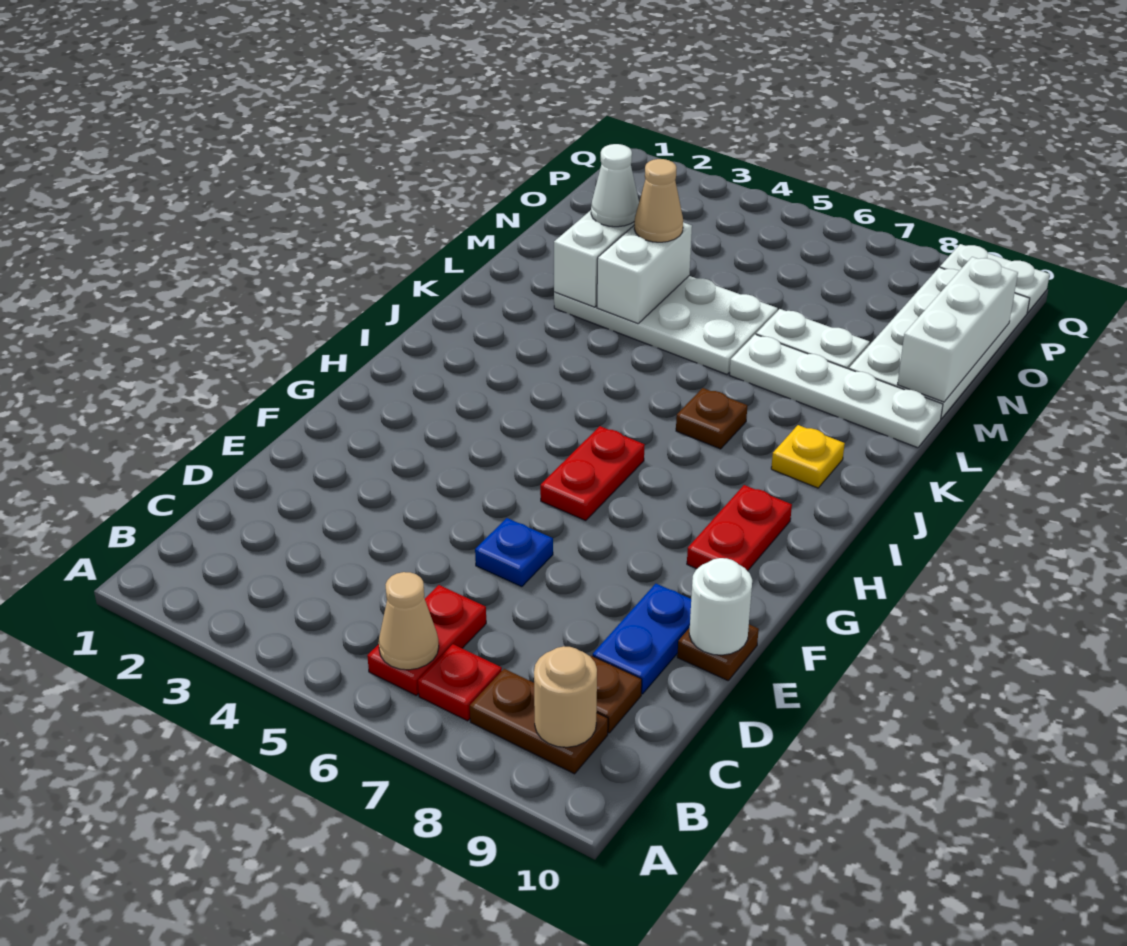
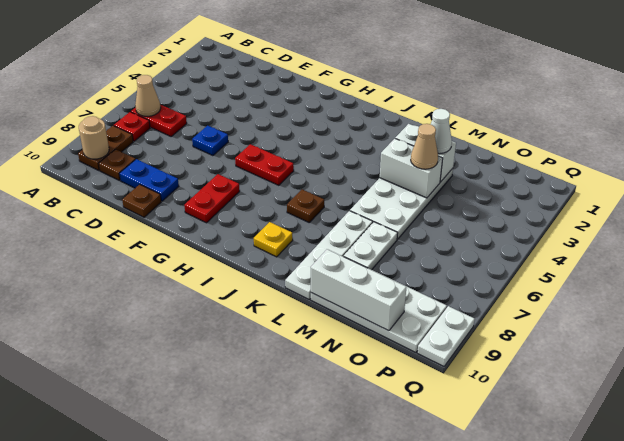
white round brick E10 level 2 -> none
red plate G9:H9 level 1 -> red plate G8:G9 level 1

